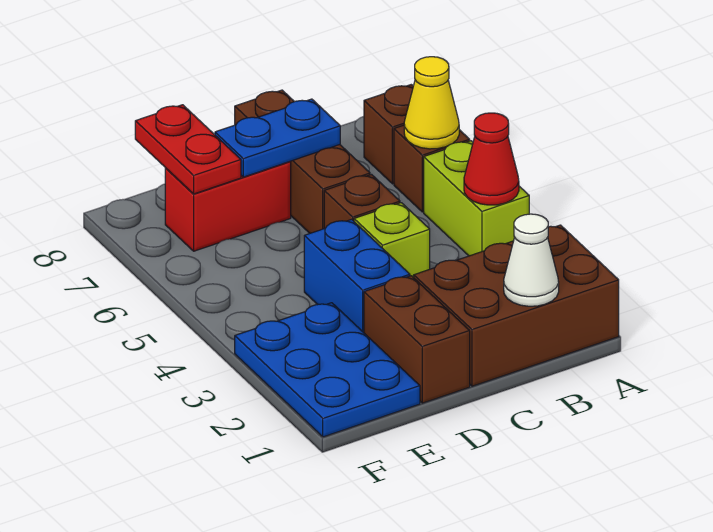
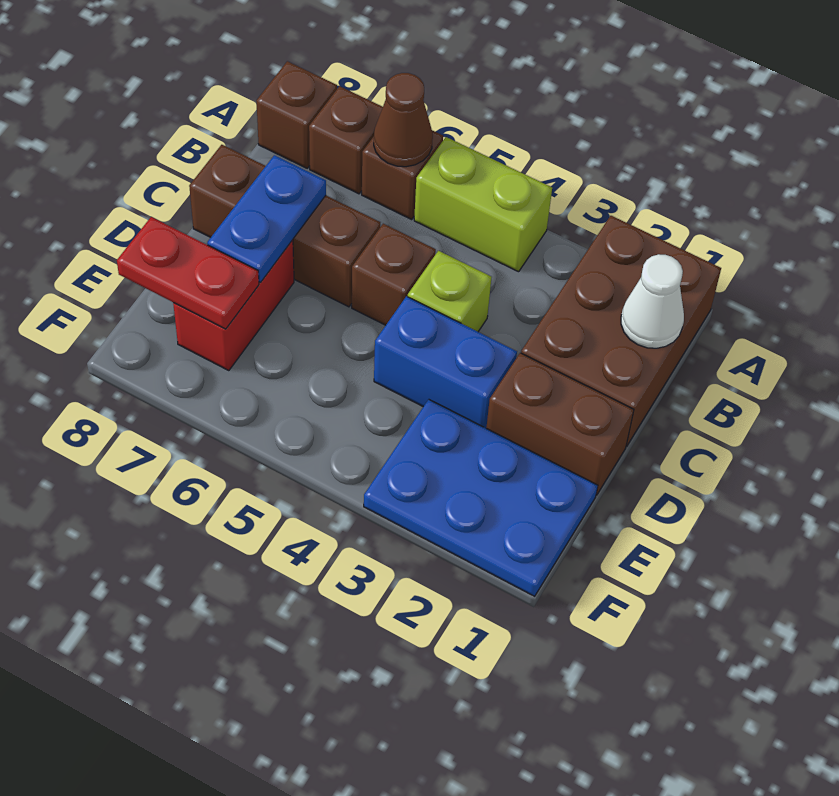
red cone A4 level 2 -> none
yellow cone A6 level 2 -> brown cone A6 level 2
none -> brown brick A8 level 1

